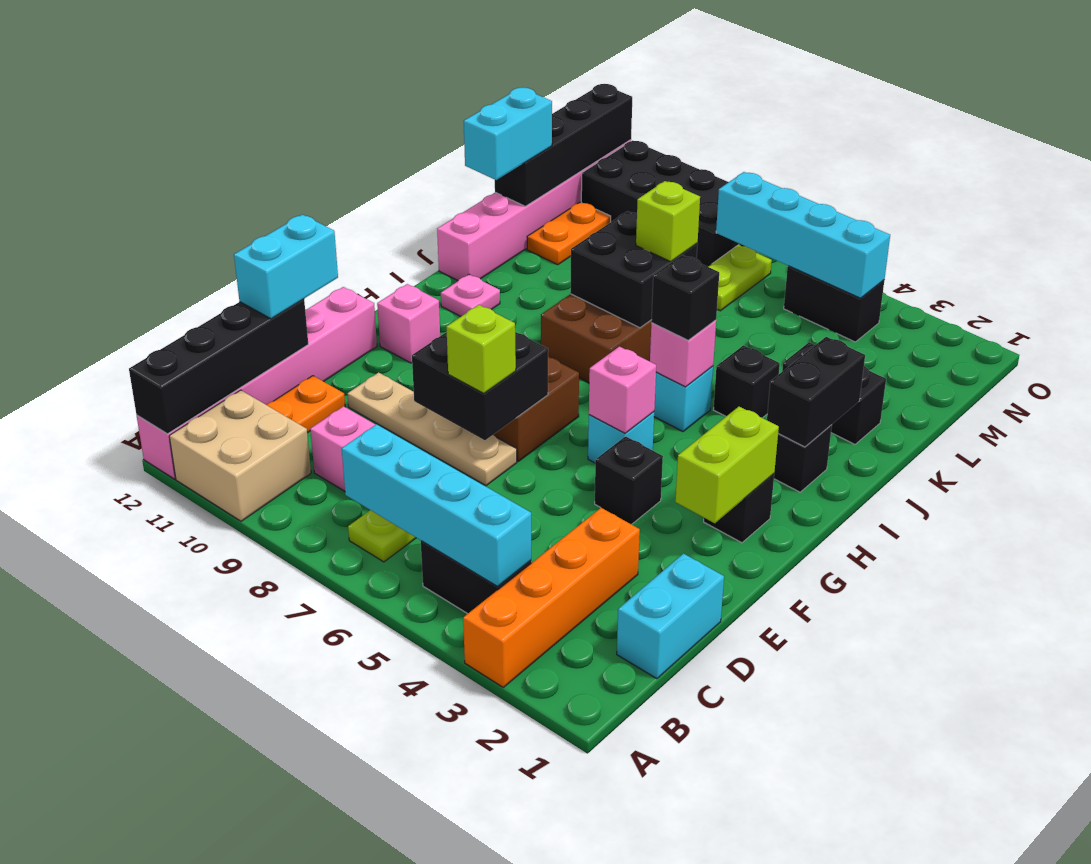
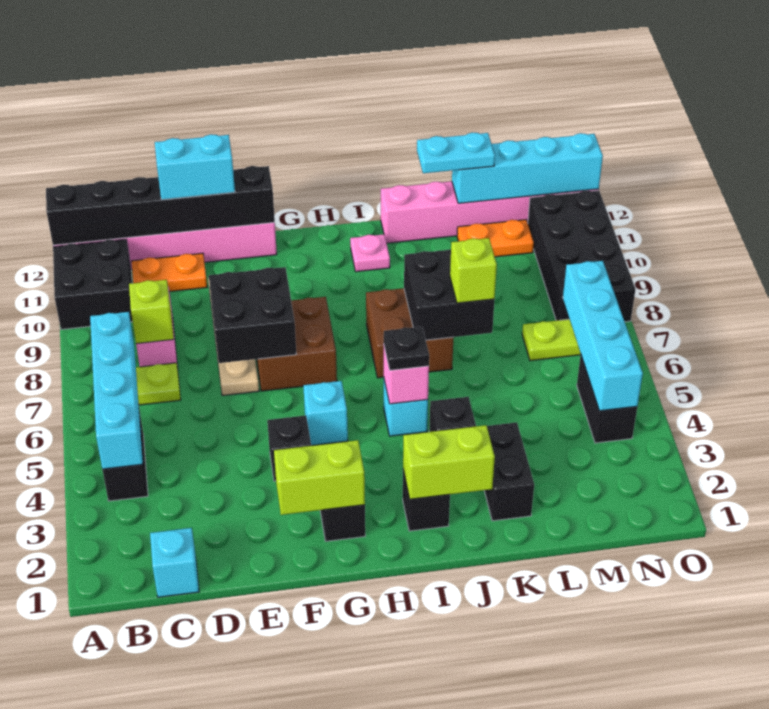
orange brick A3:D3 level 1 -> none
tan brick A10:B11 level 1 -> black brick A10:B11 level 1
black brick A12:D12 level 2 -> black brick A12:F12 level 2
cyan brick C1:D1 level 1 -> cyan brick C1 level 1
lime brick E7 level 3 -> lime brick C8 level 2
pink brick G5 level 2 -> none
pink brick G11 level 1 -> none
black brick I2:J2 level 2 -> lime brick I2:J2 level 2
black brick I5 level 3 -> black plate I5 level 3
cyan brick K12:L12 level 3 -> cyan plate K12:L12 level 3
black brick L12:O12 level 2 -> cyan brick L12:O12 level 2

